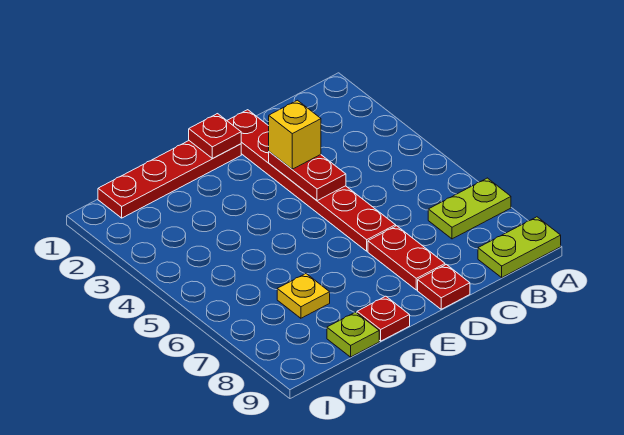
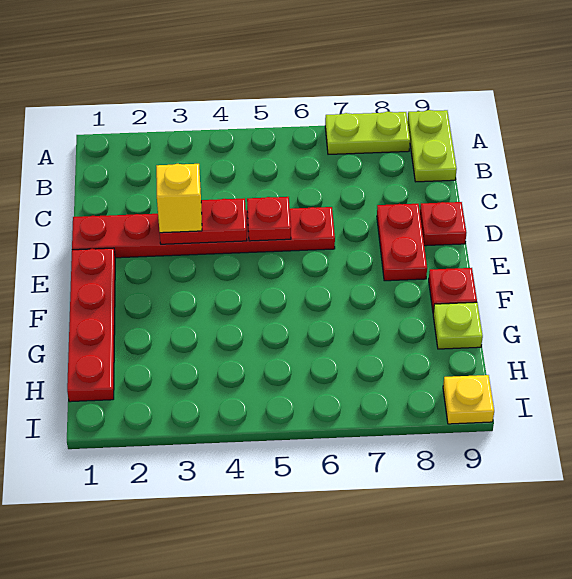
lime plate A7:B7 level 1 -> lime plate A7:A8 level 1
red plate D7:D8 level 1 -> red plate D8:E8 level 1
red plate E1 level 2 -> red plate D5 level 2
yellow plate G7 level 1 -> yellow plate I9 level 1

